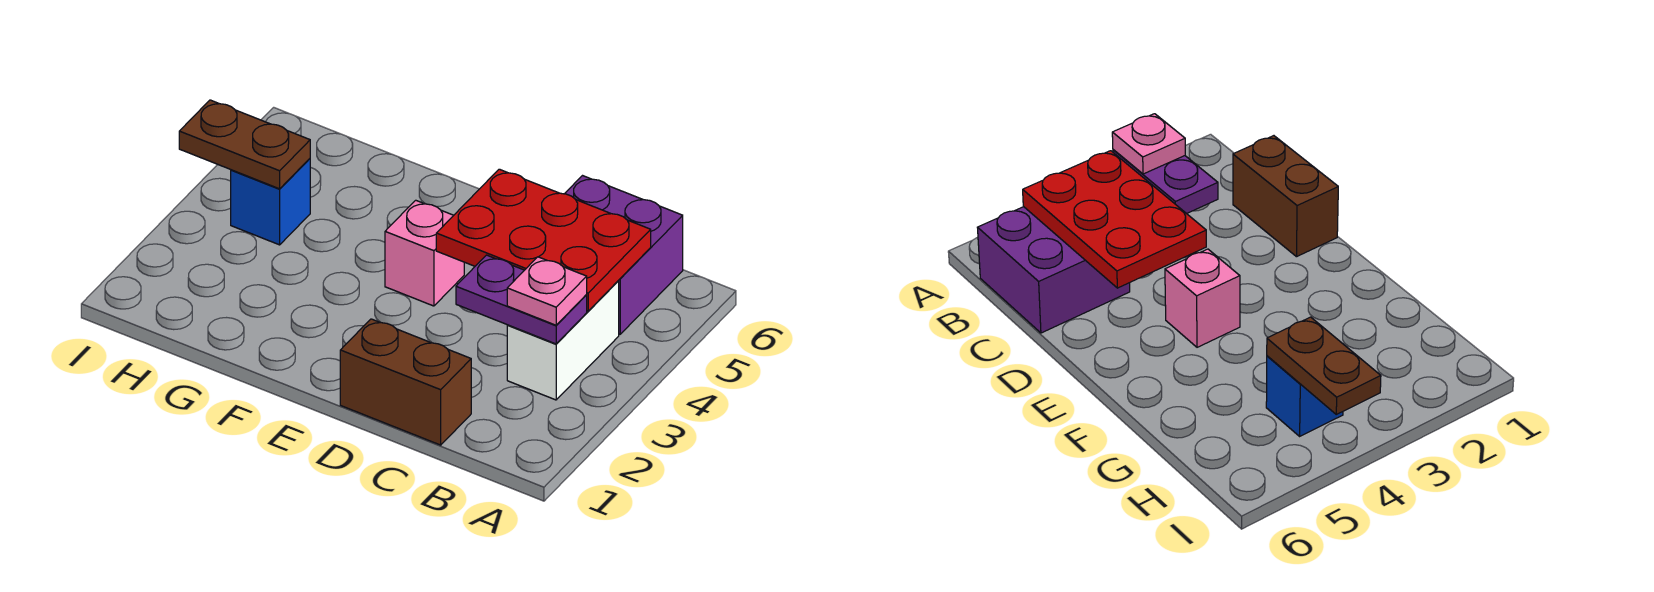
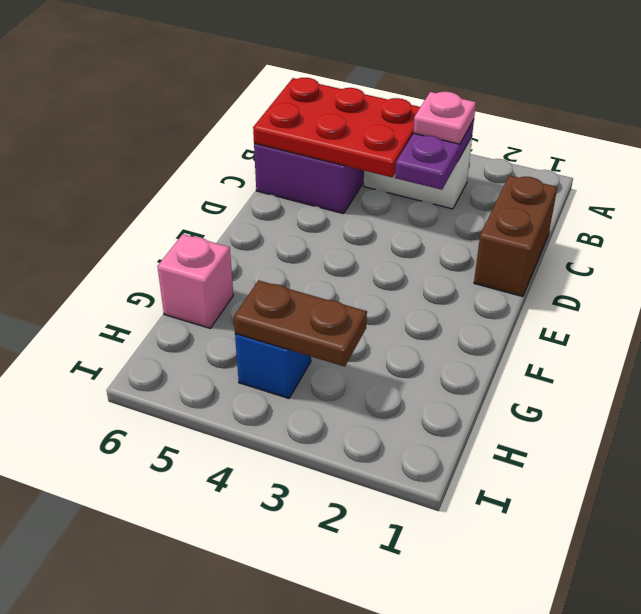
red plate B4:D5 level 2 -> red plate B4:C6 level 2
pink brick E4 level 1 -> pink brick G6 level 1
brown plate H4:I4 level 2 -> brown plate H3:H4 level 2

